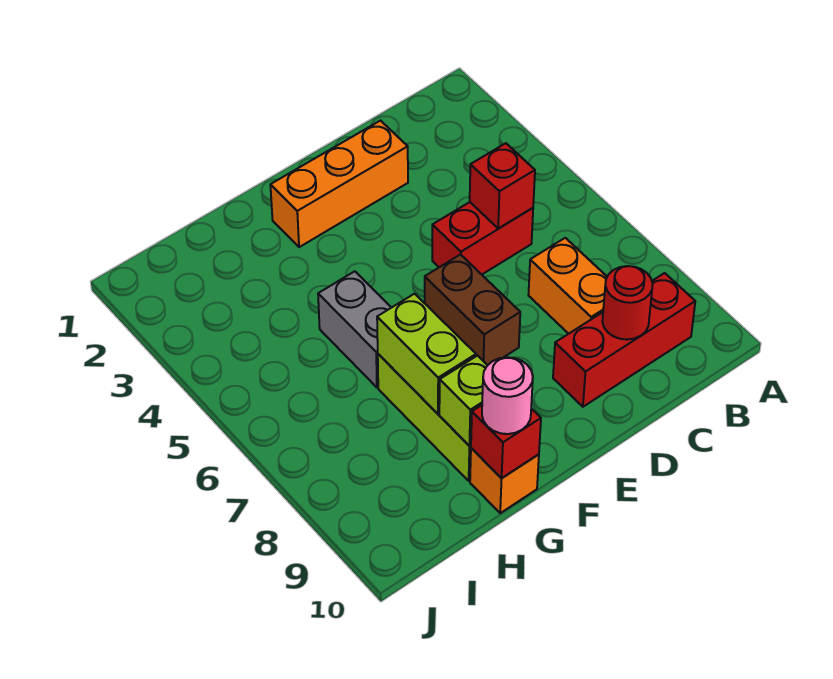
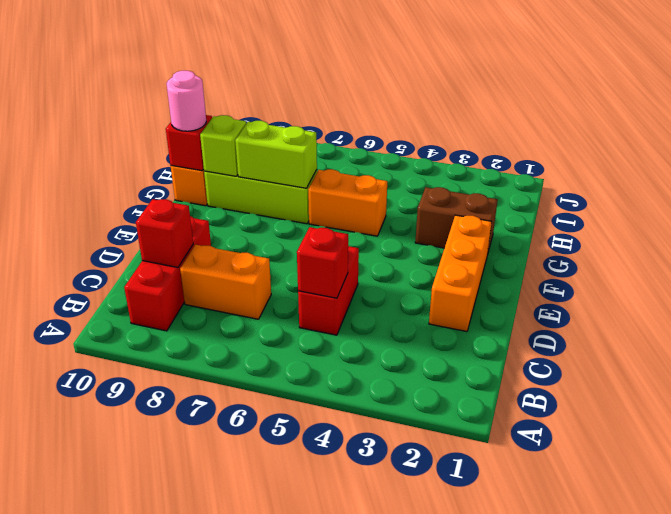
red round brick C9 level 2 -> red brick C9 level 2
brown brick E6:E7 level 1 -> brown brick G2:G3 level 1
grey brick G5:G6 level 1 -> orange brick G5:G6 level 1

